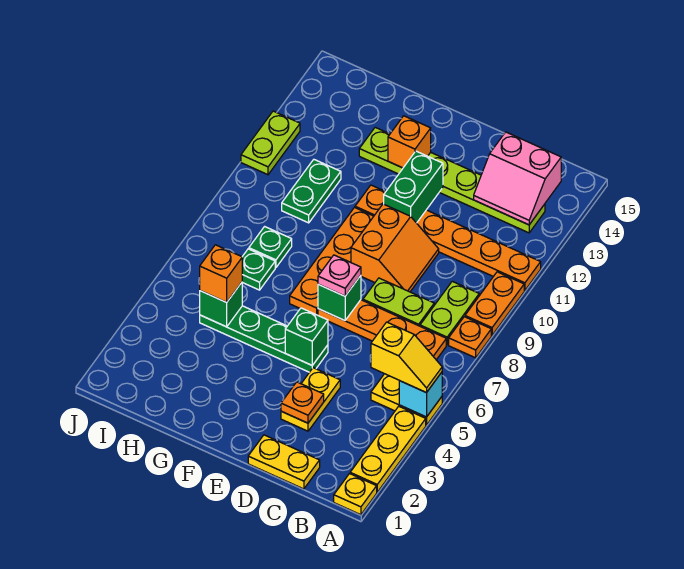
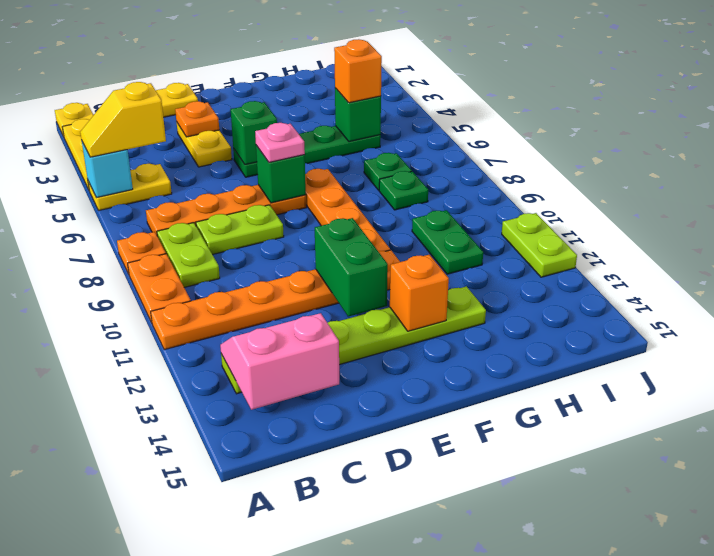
orange slope D9:E10 level 1 top E -> none

